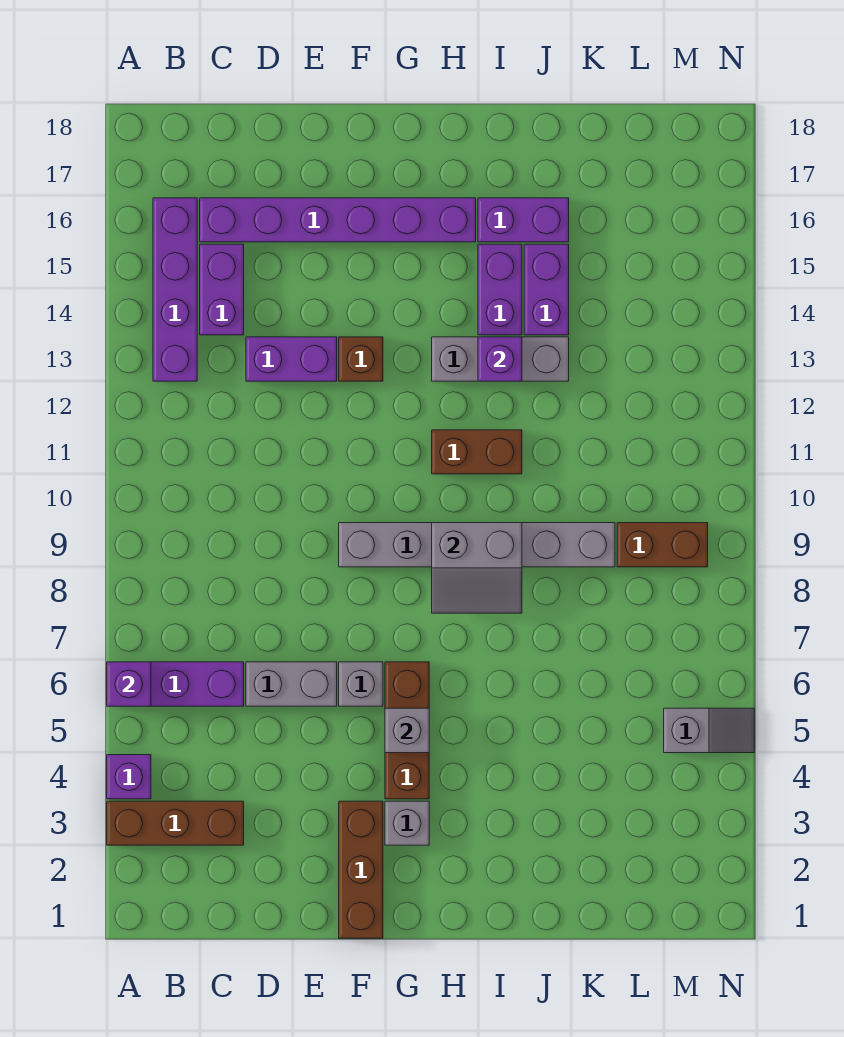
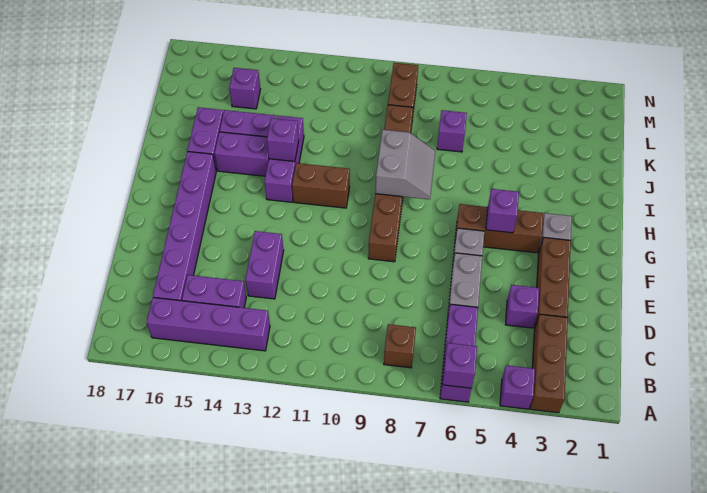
none -> purple brick D4 level 1
brown brick F1:F3 level 1 -> brown brick D3:F3 level 1
grey brick F9:K9 level 1 -> brown brick F9:K9 level 1
brown brick F13 level 1 -> brown brick B8 level 1
grey brick G5 level 2 -> purple brick G5 level 2
brown brick H11:I11 level 1 -> brown brick H11:H12 level 1
grey brick H13:J13 level 1 -> purple brick H13:J13 level 1
none -> purple brick K7 level 1
none -> purple brick L15 level 1
grey slope M5:N5 level 1 top M -> none

